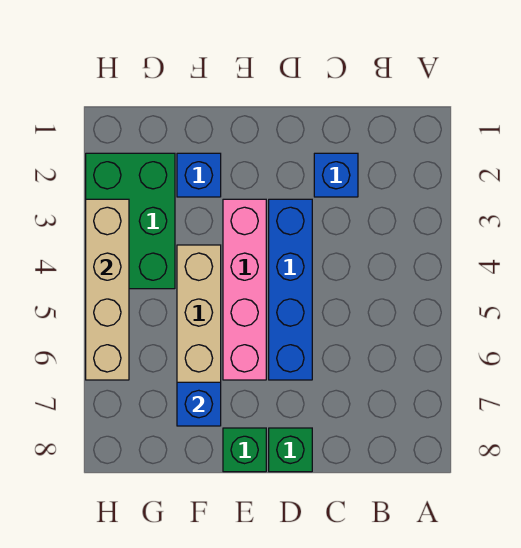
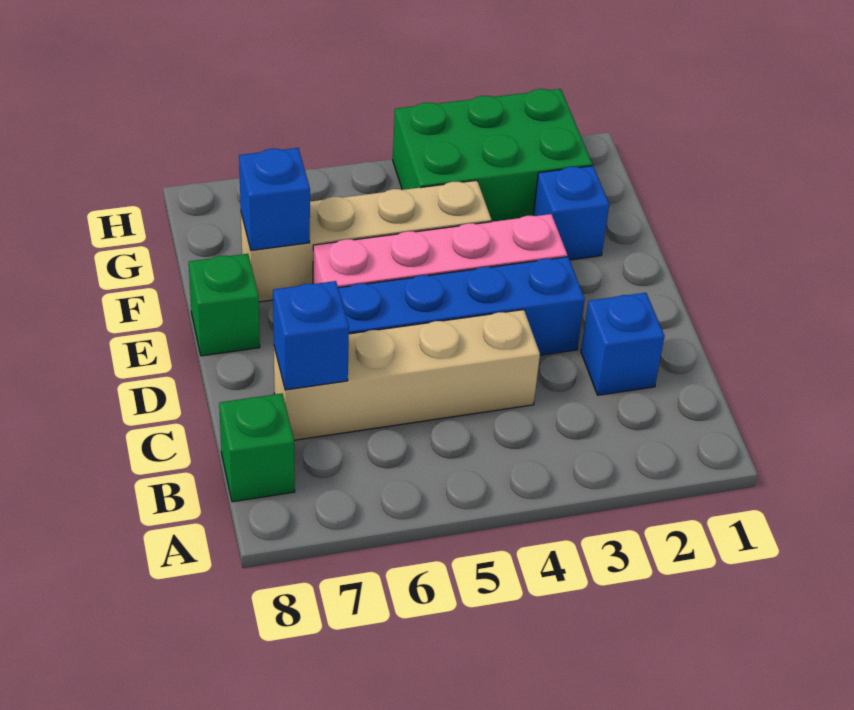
none -> blue brick C7 level 2
green brick D8 level 1 -> green brick B8 level 1
tan brick H3:H6 level 2 -> tan brick C4:C7 level 1

